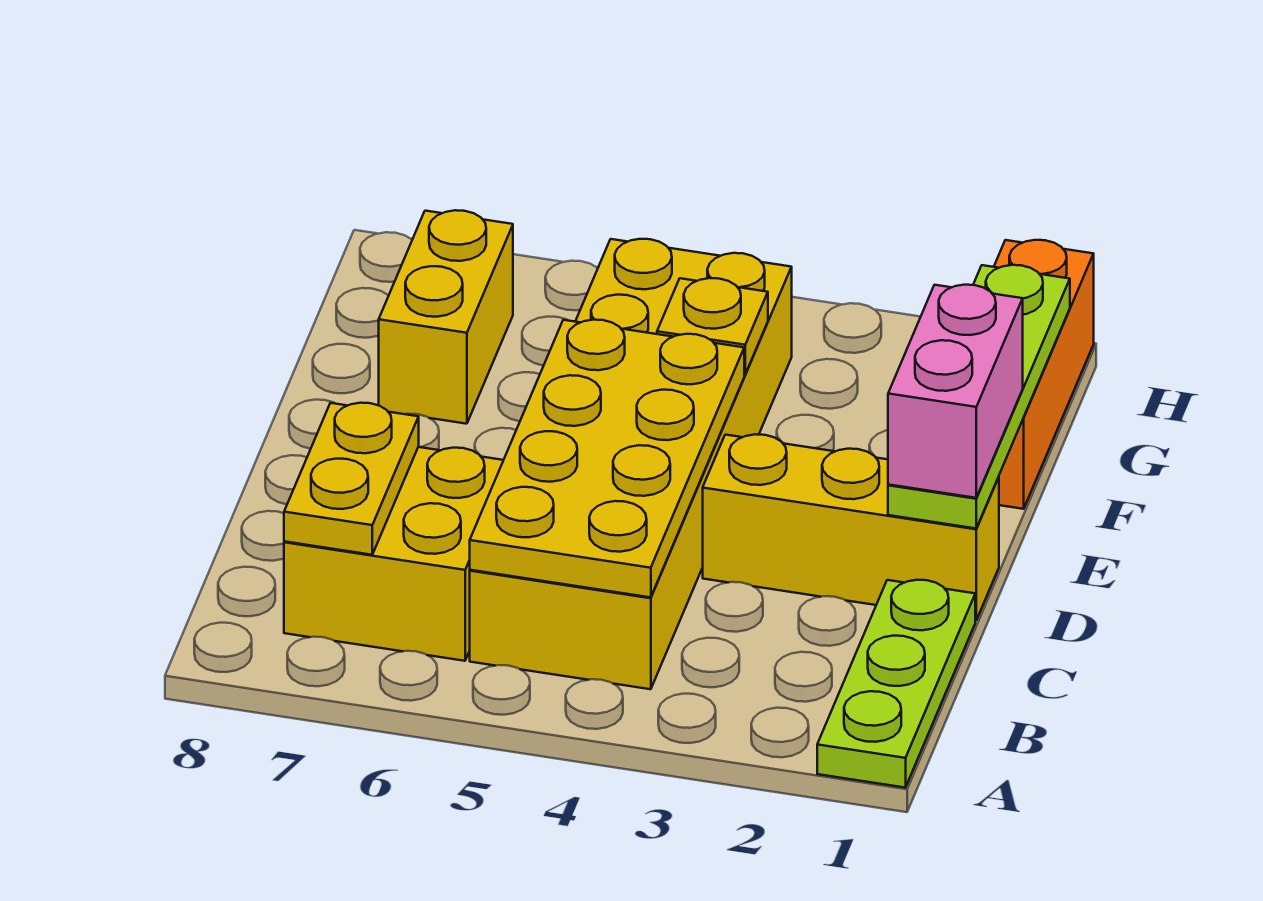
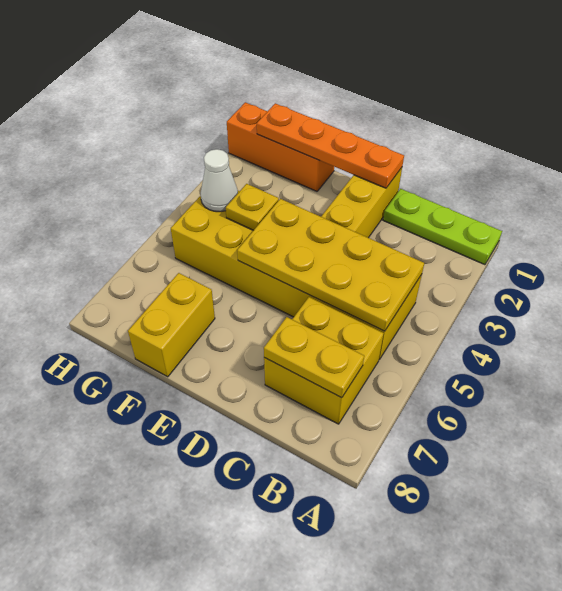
lime plate D1:G1 level 2 -> orange plate D1:G1 level 2
pink brick D1:E1 level 3 -> none
yellow brick F7:G7 level 1 -> yellow brick F7:F8 level 1
none -> white cone G4 level 2

